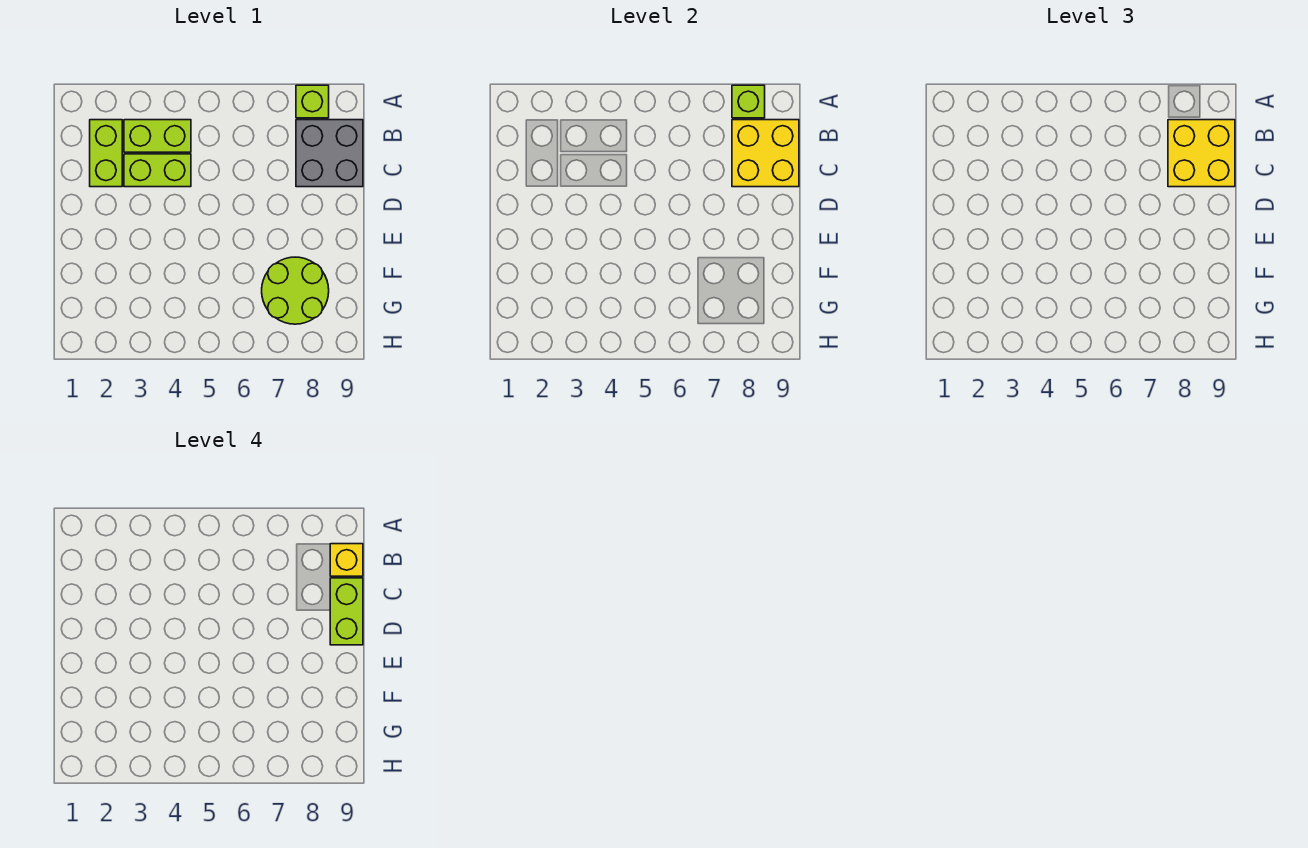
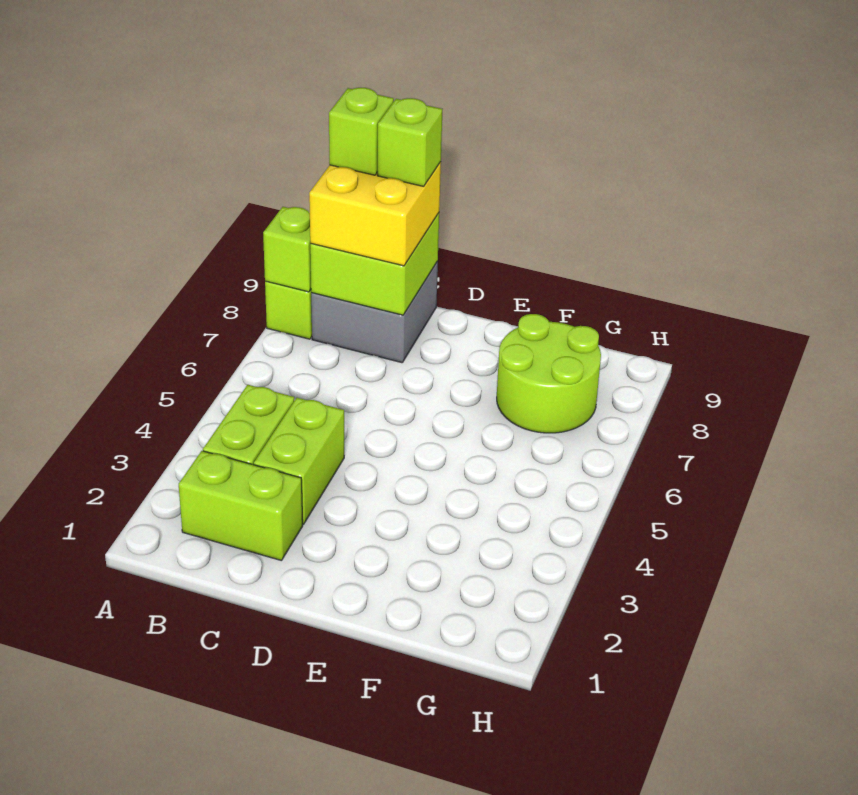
yellow brick B8:C9 level 2 -> lime brick B8:C9 level 2
yellow brick B9 level 4 -> lime brick B9 level 4
lime brick C9:D9 level 4 -> lime brick C9 level 4

